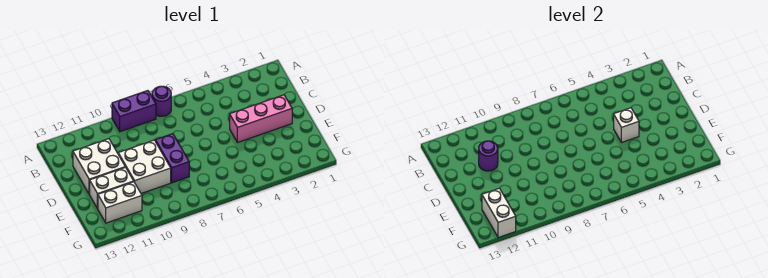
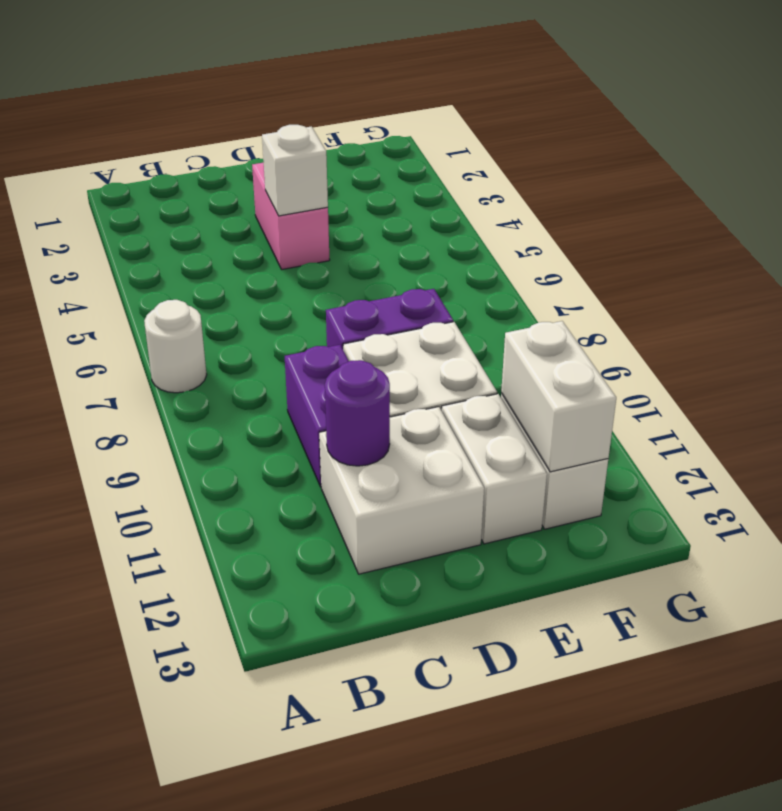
purple round brick A7 level 1 -> white round brick A7 level 1
purple brick A8:A9 level 1 -> purple brick C9:C10 level 1
pink brick D2:D4 level 1 -> pink brick D3:D4 level 1
white brick F12:G12 level 2 -> white brick F11:F12 level 2

